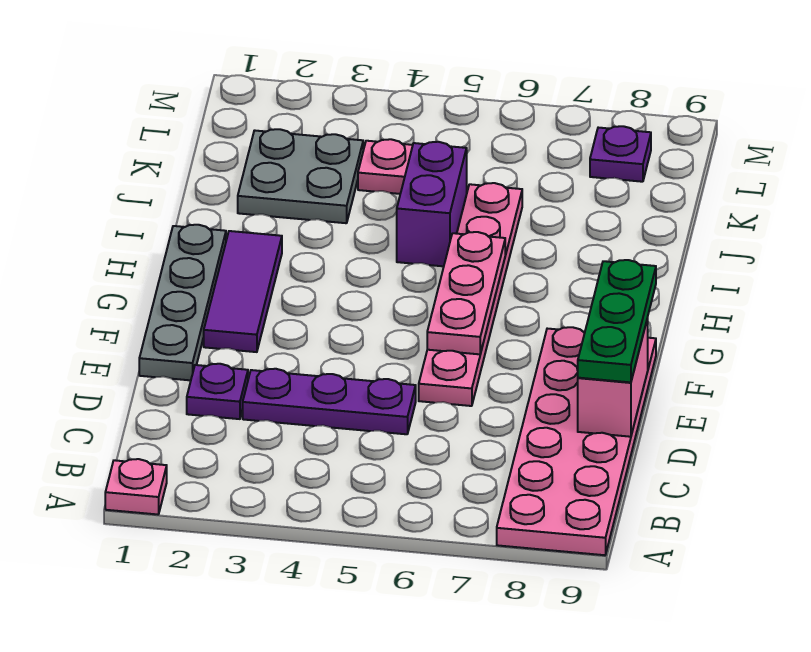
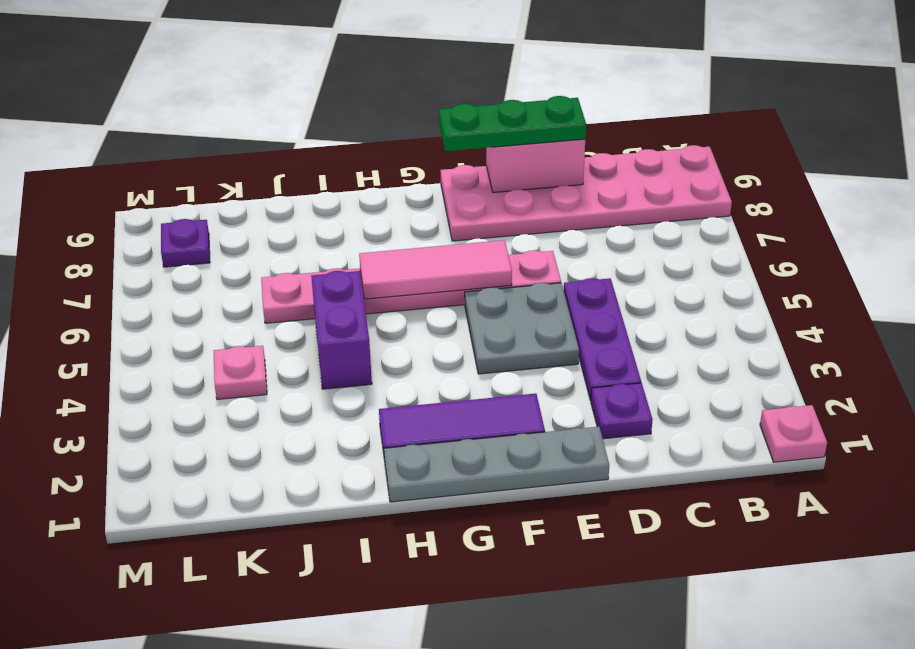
pink plate F6:H6 level 2 -> pink tile F6:H6 level 2
purple brick I5:J5 level 1 -> purple brick I4:I5 level 1
grey plate J2:K3 level 1 -> grey plate E4:F5 level 1

